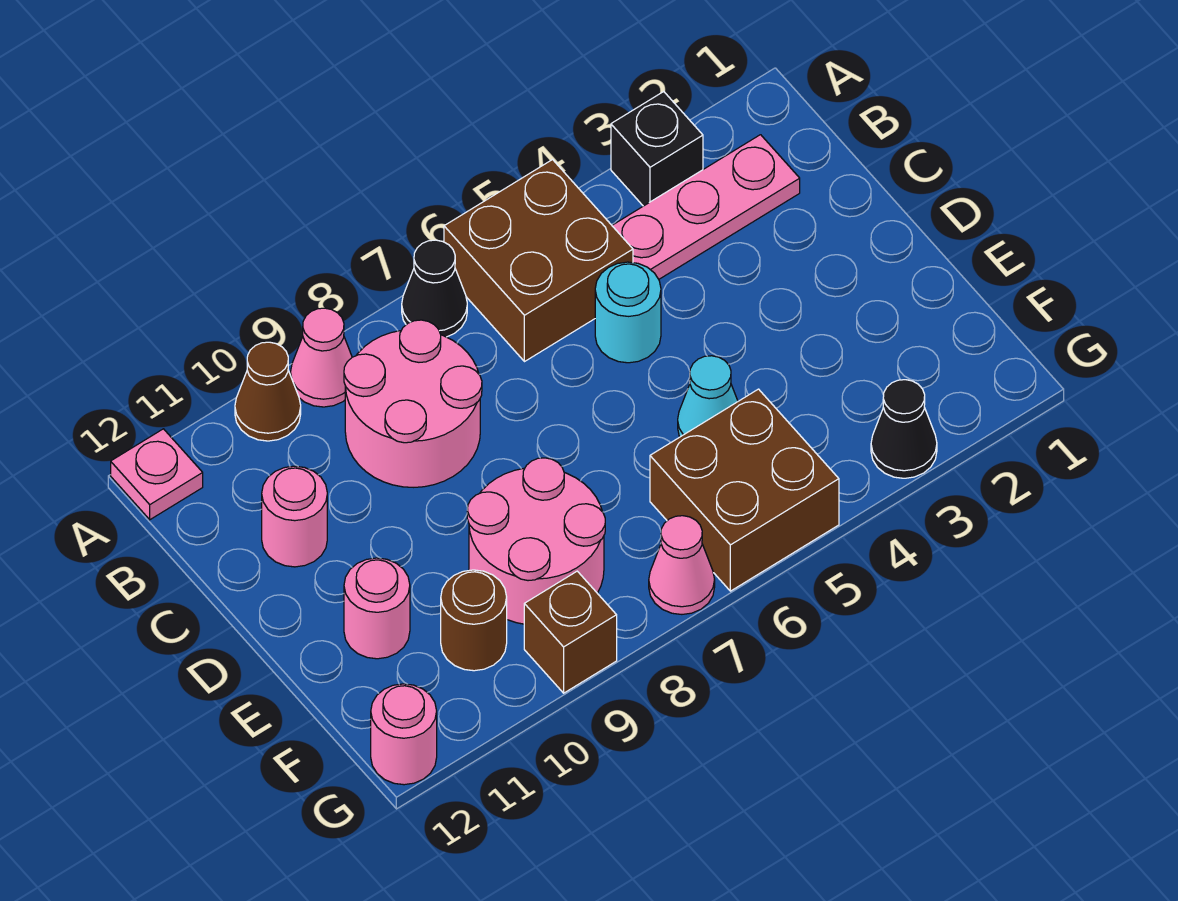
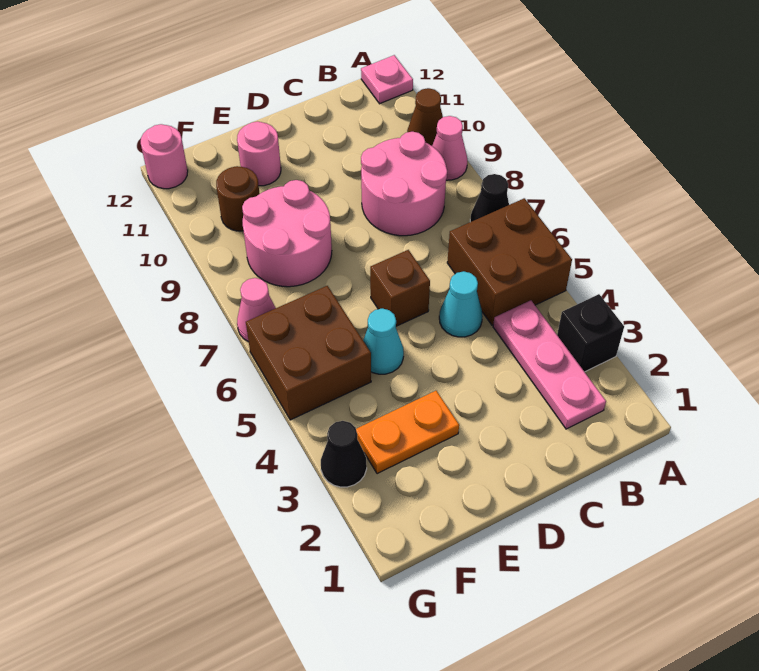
cyan round brick C5 level 1 -> cyan cone C5 level 1
pink round brick C11 level 1 -> none
none -> orange plate E3:F3 level 1
brown brick G9 level 1 -> brown brick D6 level 1

